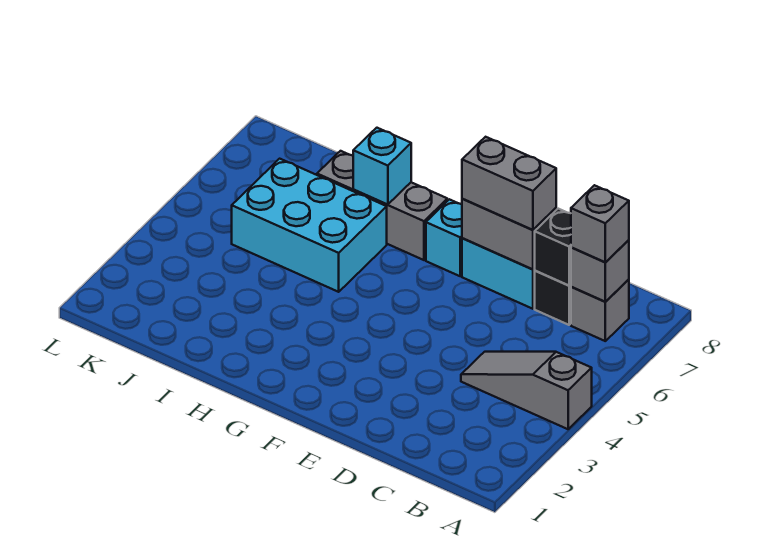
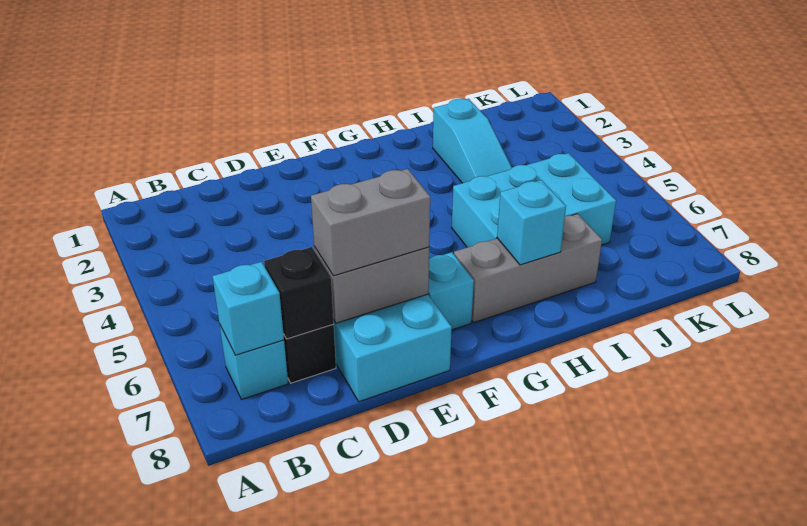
grey slope A4:C4 level 1 top A -> none
grey brick B7 level 1 -> cyan brick B7 level 1
grey brick B7 level 2 -> cyan brick B7 level 2
grey brick B7 level 3 -> none
none -> cyan slope I2:I4 level 1 top 2

